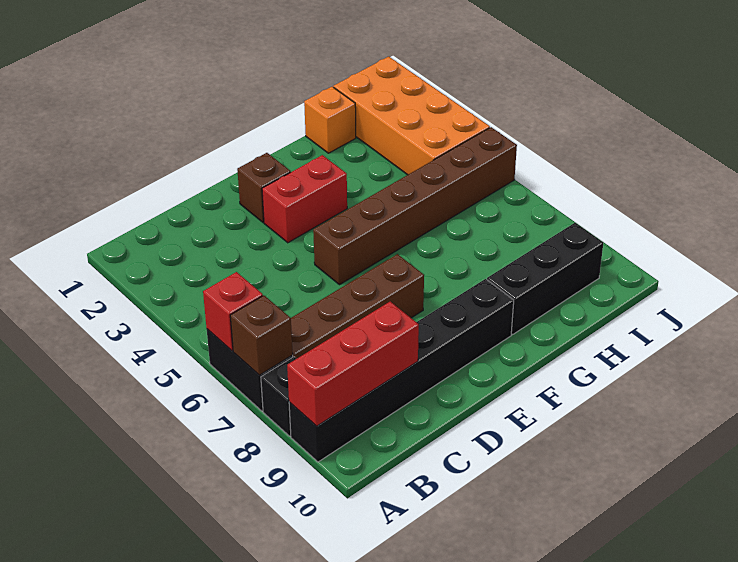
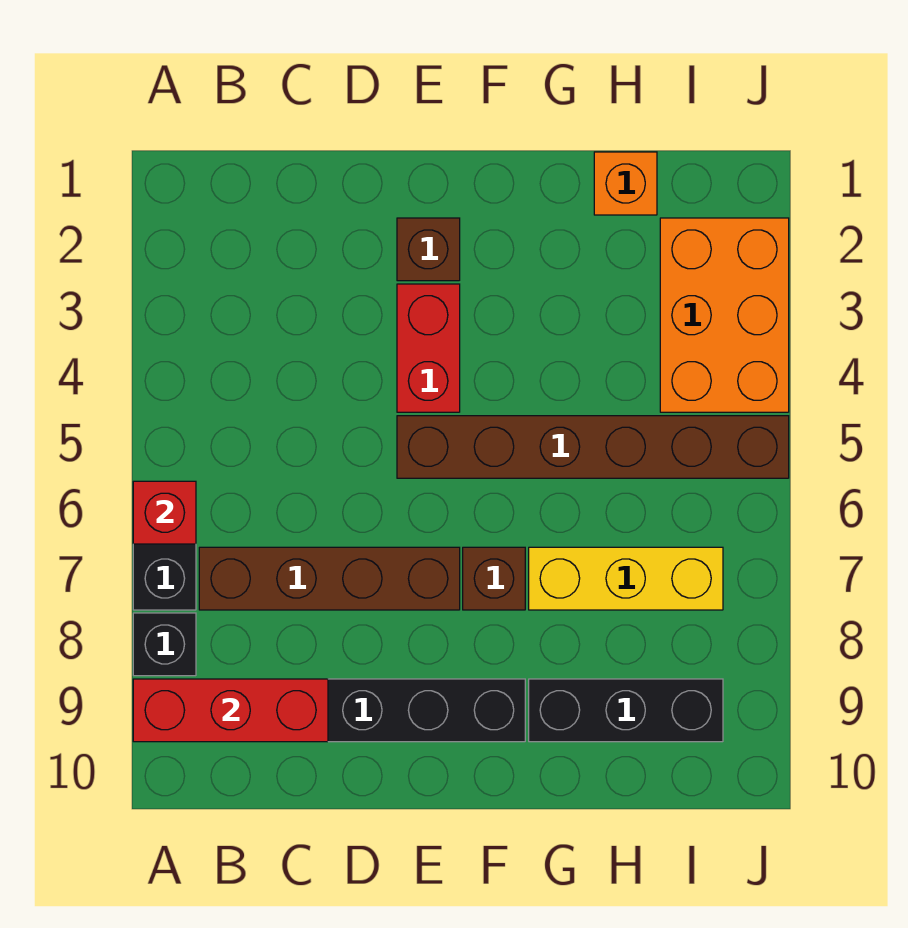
brown brick A7 level 2 -> brown brick F7 level 1
red brick E3:F3 level 1 -> red brick E3:E4 level 1
none -> yellow brick G7:I7 level 1
orange brick I1:J4 level 1 -> orange brick I2:J4 level 1

